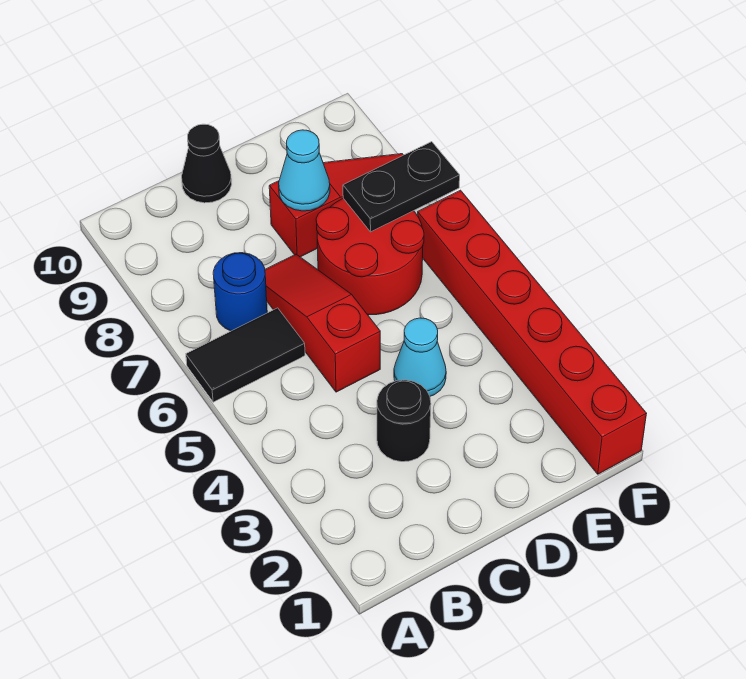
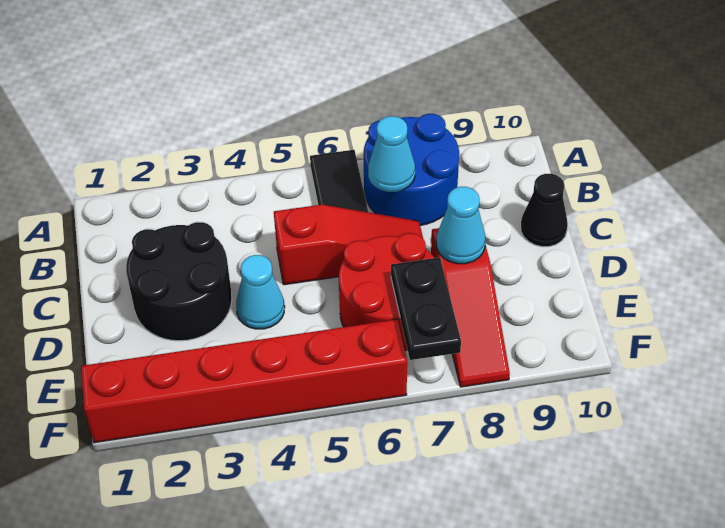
blue round brick B7 level 1 -> blue round brick A7:B8 level 1
none -> cyan cone B7 level 2
black round brick C3 level 1 -> black round brick C2:D3 level 1

